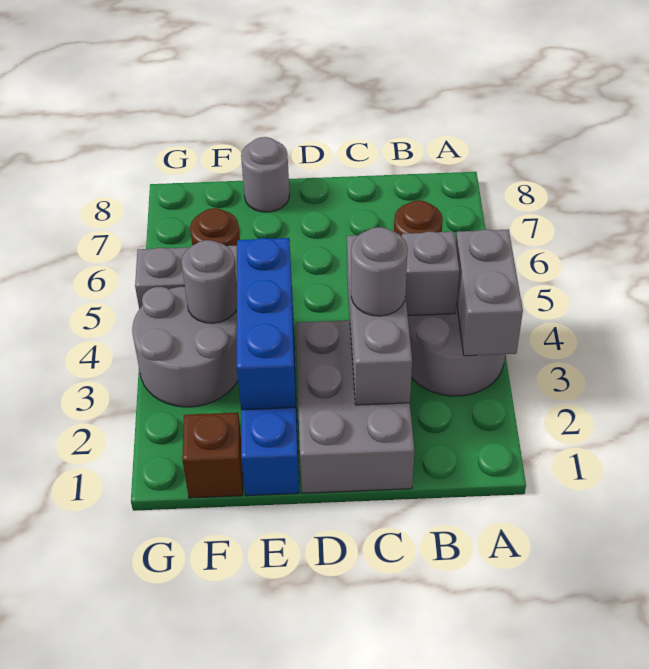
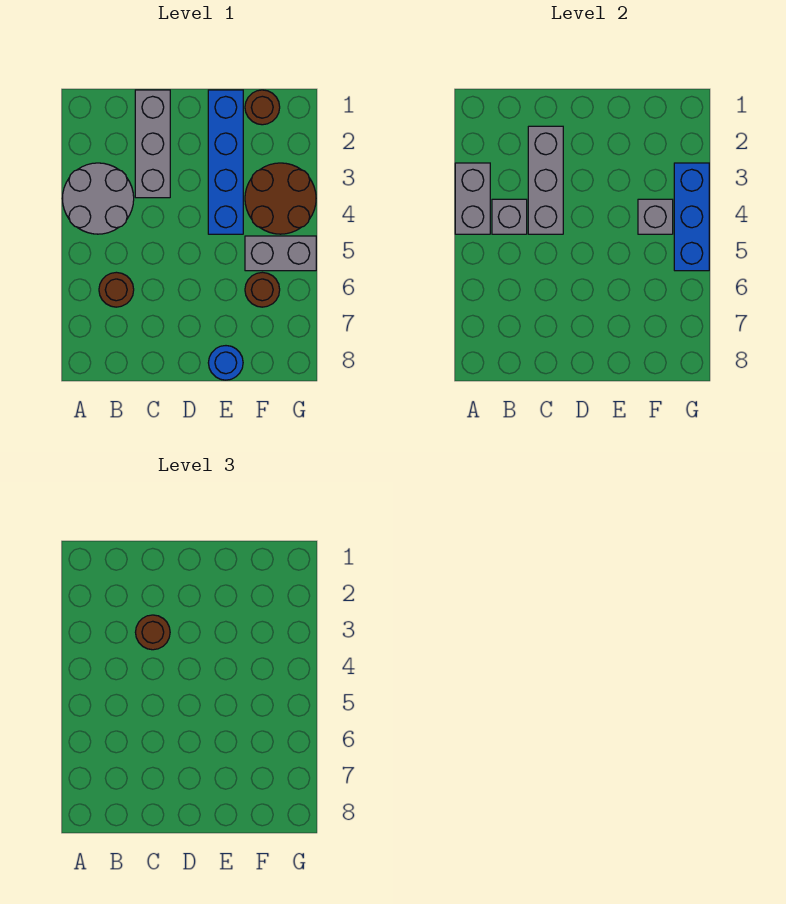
grey brick C1:D3 level 1 -> grey brick C1:C3 level 1
grey round brick C3 level 3 -> brown round brick C3 level 3
blue brick E2:E4 level 2 -> blue brick G3:G5 level 2
grey round brick E8 level 1 -> blue round brick E8 level 1
brown brick F1 level 1 -> brown round brick F1 level 1
grey round brick F3:G4 level 1 -> brown round brick F3:G4 level 1
grey round brick F4 level 2 -> grey brick F4 level 2

